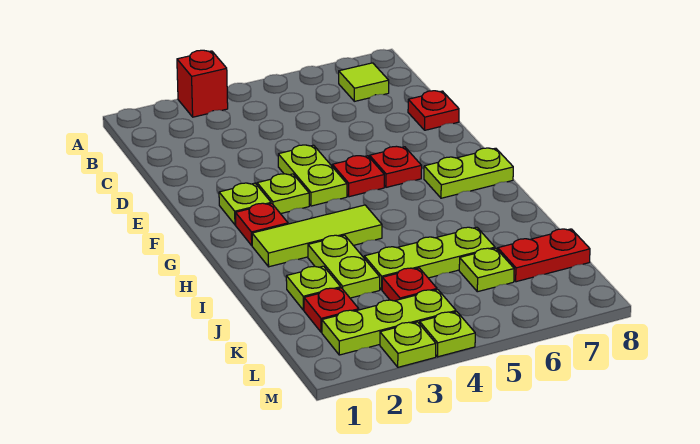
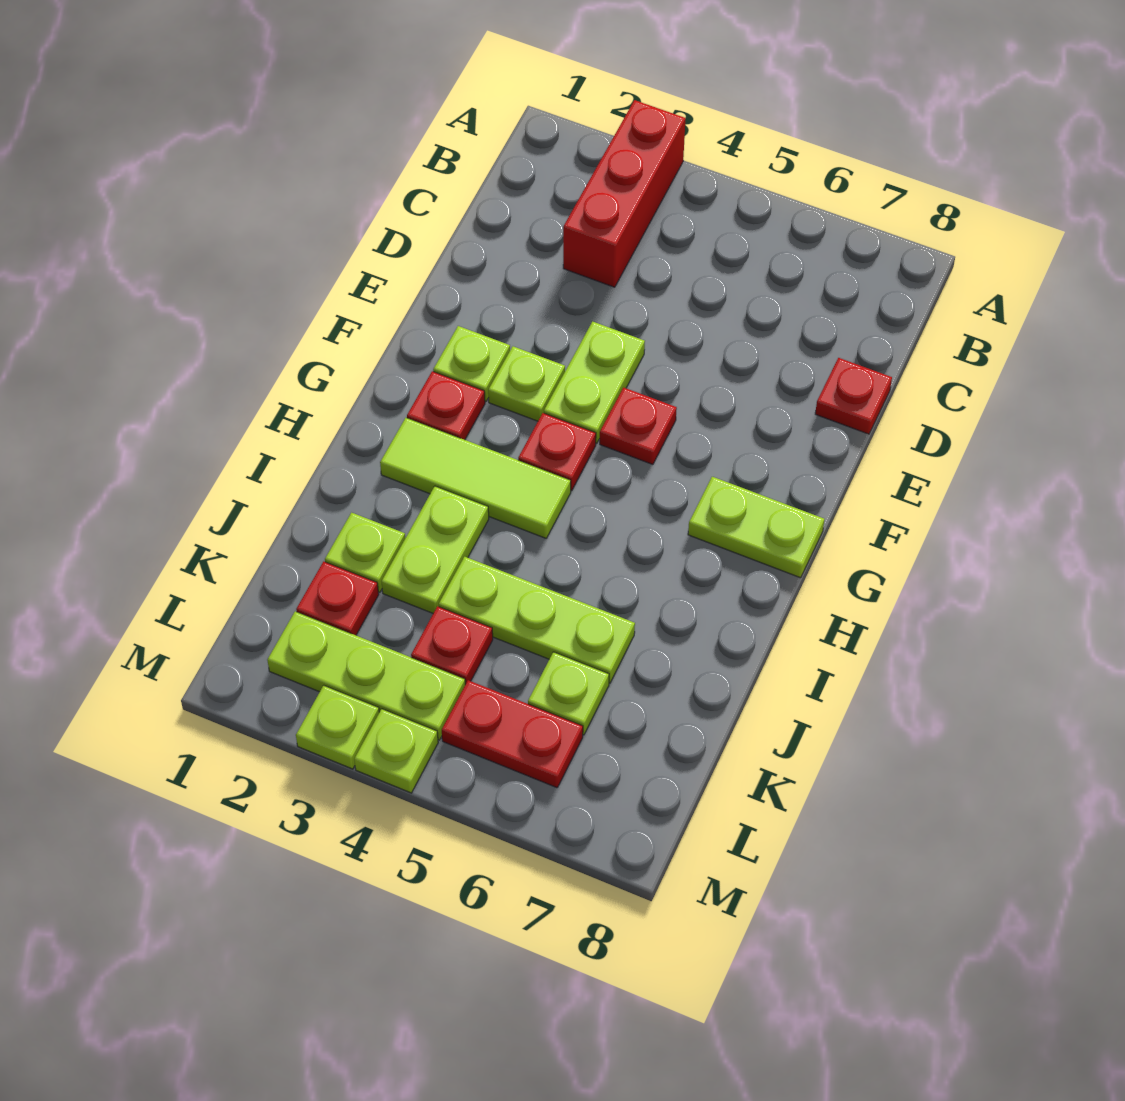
red brick A3 level 1 -> red brick A3:C3 level 1
lime tile B7 level 1 -> none
red plate F6 level 1 -> red plate G4 level 1
red plate K7:K8 level 1 -> red plate L5:L6 level 1

